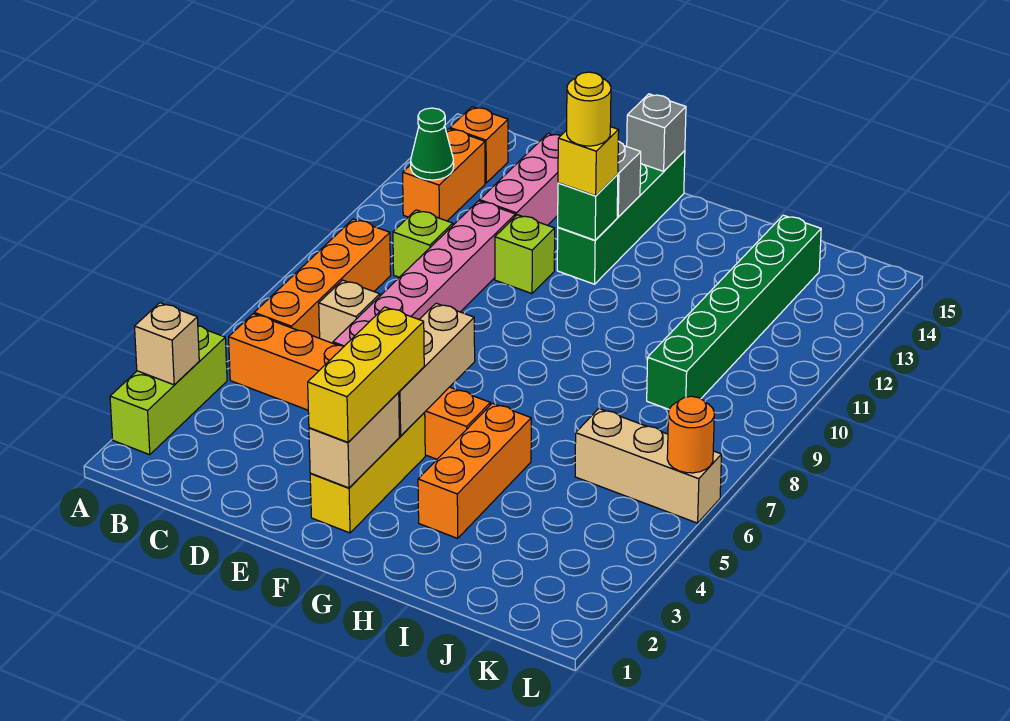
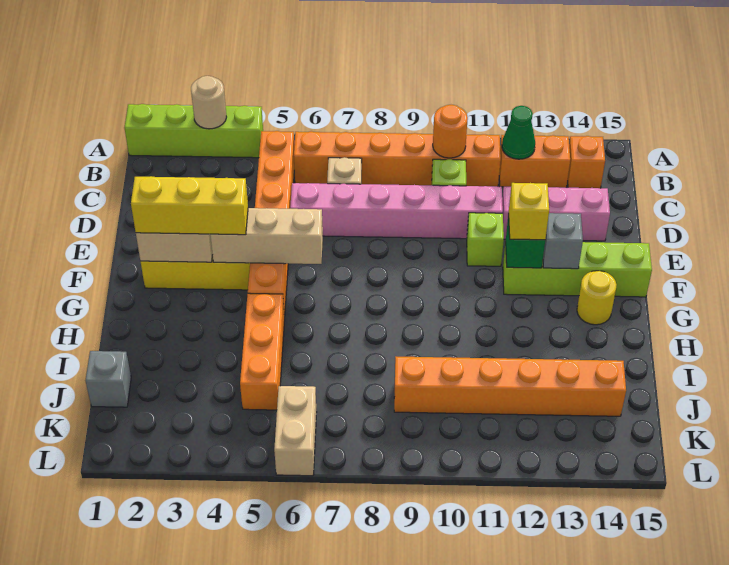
lime brick A2:A4 level 1 -> lime brick A1:A4 level 1
tan brick A3 level 2 -> tan round brick A3 level 2
orange brick B6:B9 level 1 -> orange brick B6:B11 level 1
green brick F12:F15 level 1 -> lime brick F12:F15 level 1
yellow round brick F12 level 4 -> yellow round brick G14 level 1
grey brick F15 level 2 -> grey brick J1 level 1
orange brick H3:H5 level 1 -> orange brick H5:J5 level 1
tan brick J6:L6 level 1 -> tan brick K6:L6 level 1
green brick J9:J14 level 1 -> orange brick J9:J14 level 1
orange round brick L6 level 2 -> orange round brick B10 level 2

